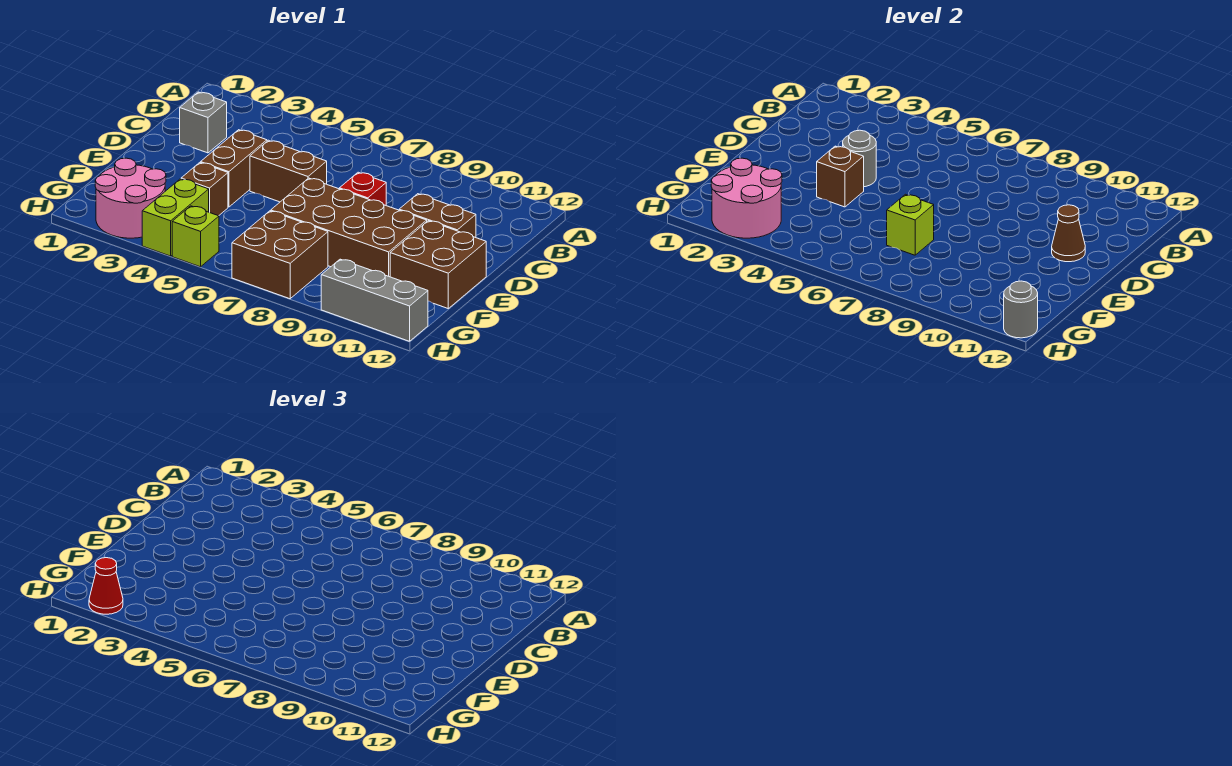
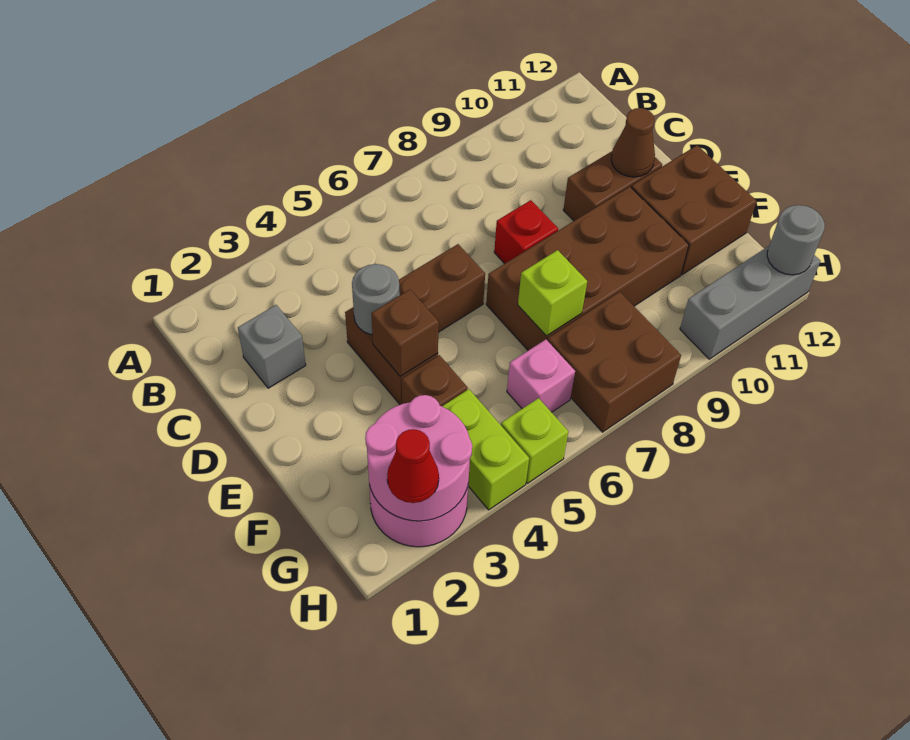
none -> pink brick G6 level 1

